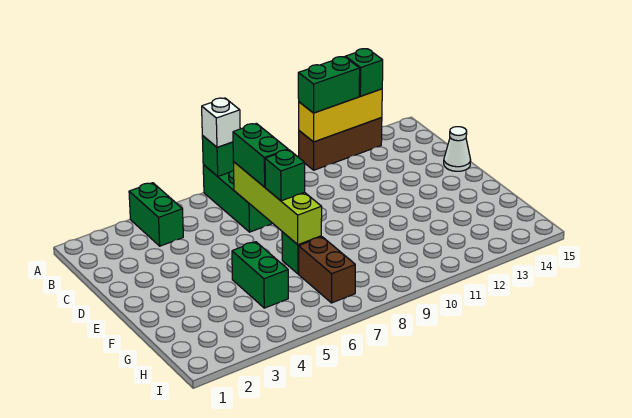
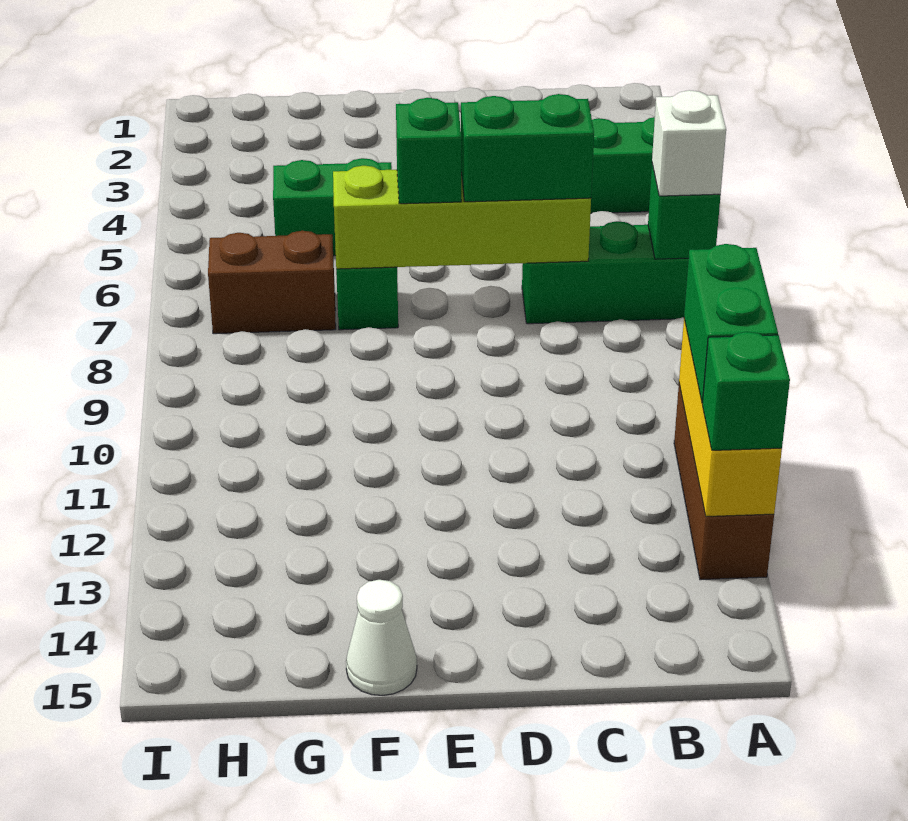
white cone D15 level 1 -> white cone F15 level 1

